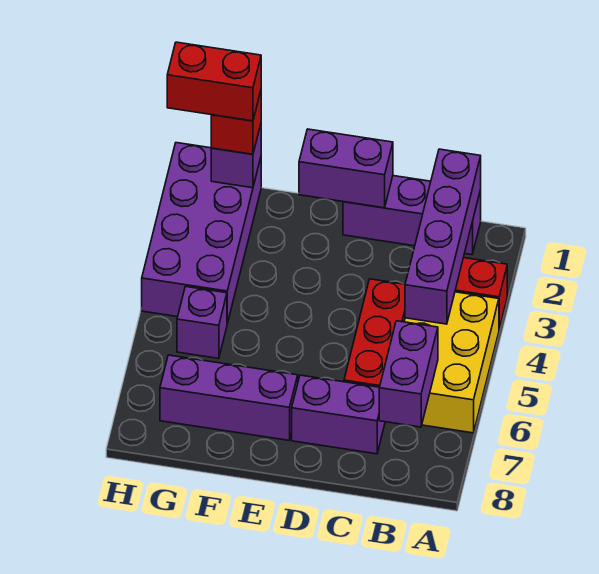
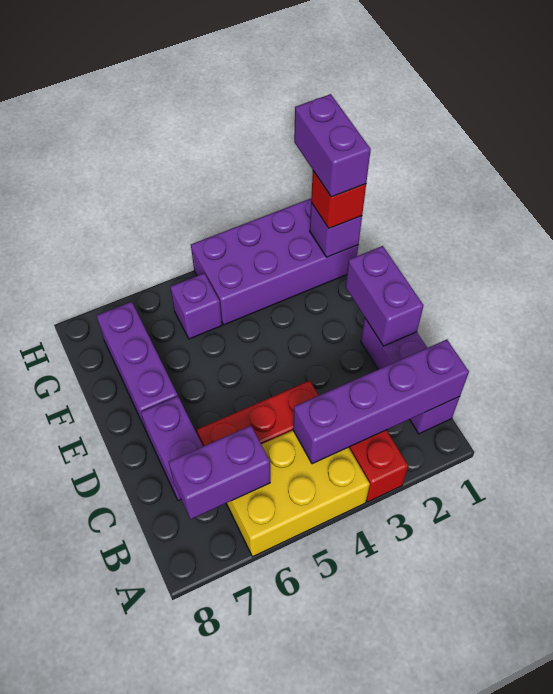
red brick G1:H1 level 4 -> purple brick G1:H1 level 4

